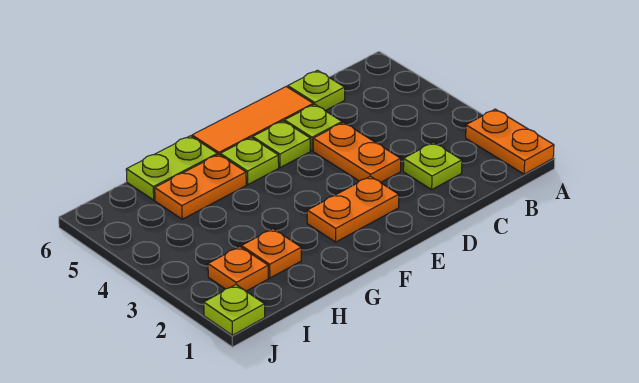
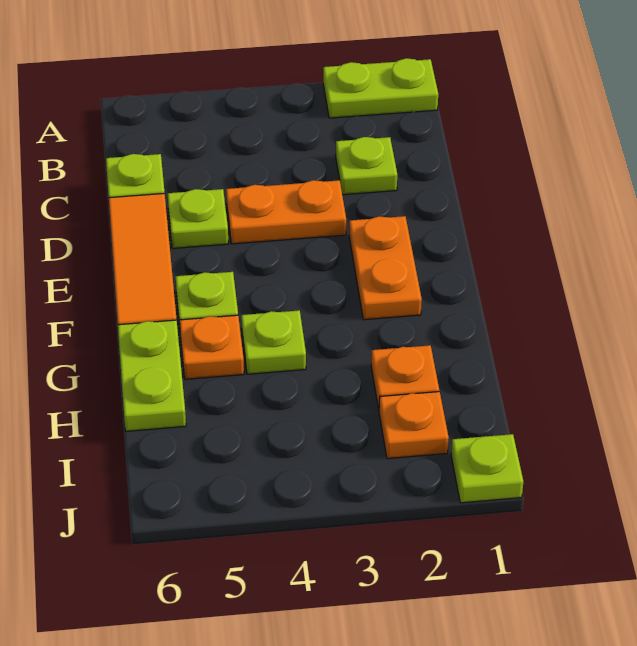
orange plate A1:A2 level 1 -> lime plate A1:A2 level 1
lime plate E5 level 1 -> lime plate G4 level 1
orange plate G5:H5 level 1 -> orange plate G5 level 1

